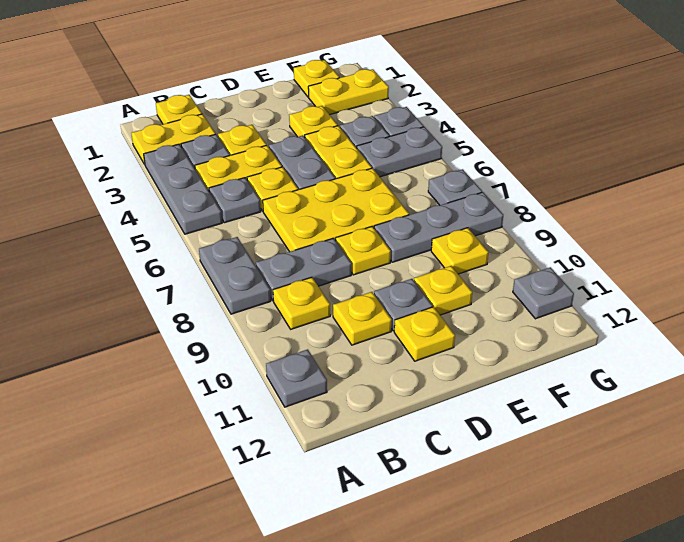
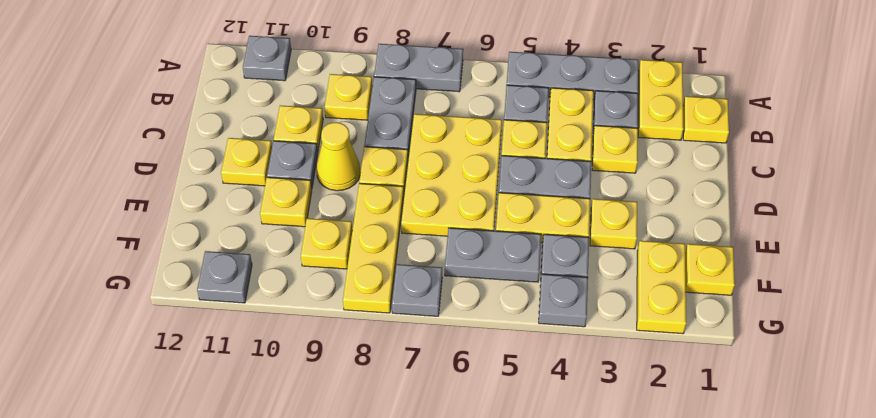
none -> yellow cone D9 level 1
grey plate E8:G8 level 1 -> yellow plate E8:G8 level 1
grey plate F5:G5 level 1 -> grey plate F5:F6 level 1

